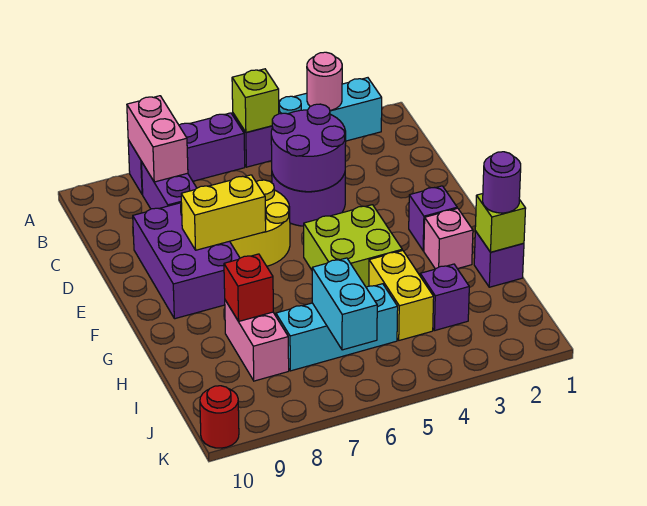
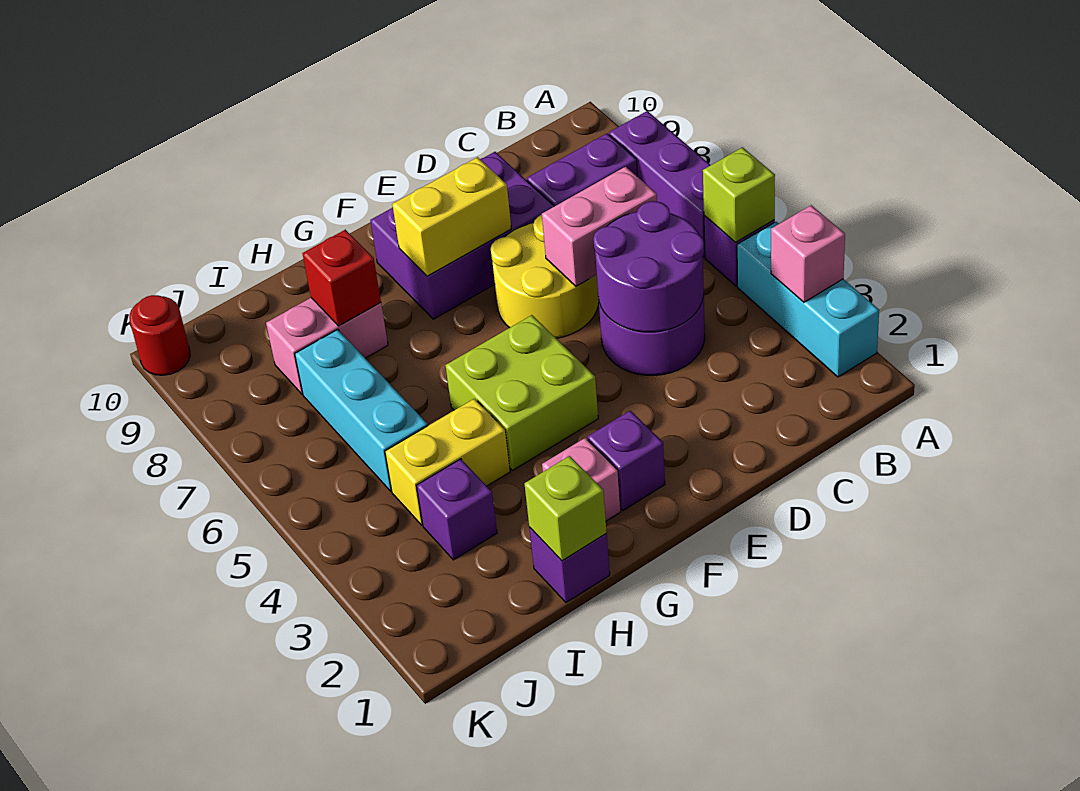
pink round brick A3 level 2 -> pink brick A3 level 2
pink brick A8:B8 level 2 -> pink brick C6:D6 level 2
yellow brick E7:E8 level 2 -> yellow brick E8:F8 level 2
purple round brick H1 level 3 -> none
cyan brick I6:J6 level 2 -> none

